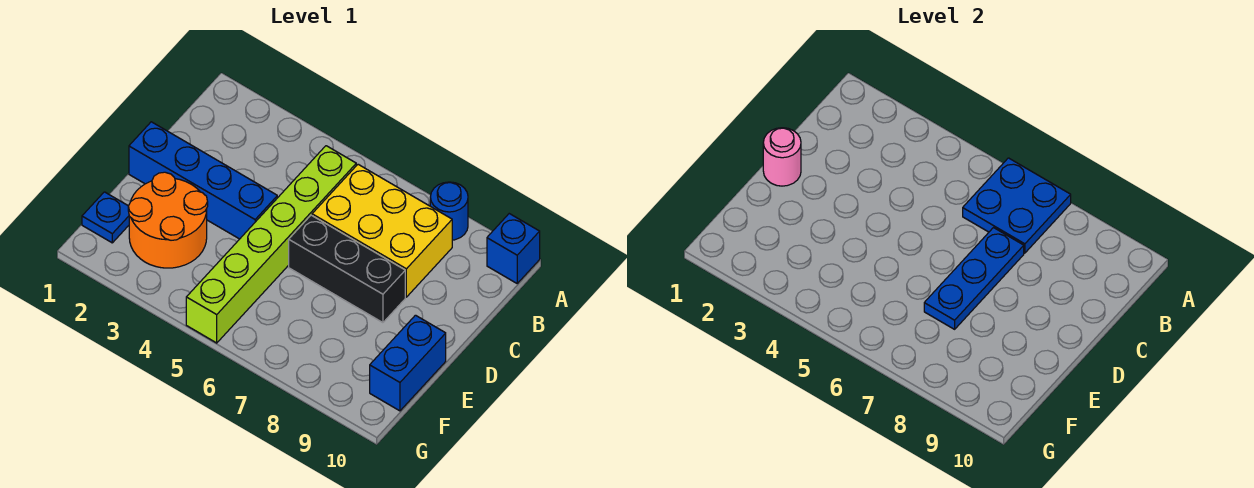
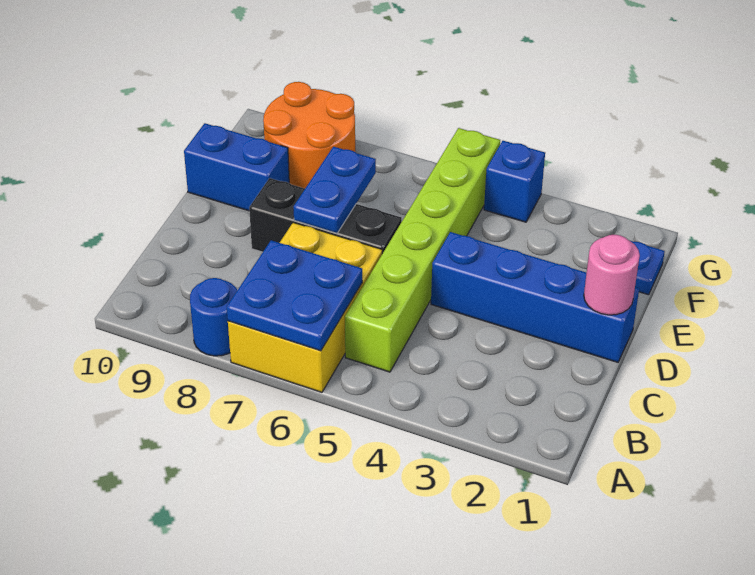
blue brick A10 level 1 -> blue brick G4 level 1
yellow brick B6:C8 level 1 -> yellow brick A6:C7 level 1
blue plate C7:E7 level 2 -> blue plate D7:E7 level 2
orange round brick E2:F3 level 1 -> orange round brick F8:G9 level 1
blue brick E10:F10 level 1 -> blue brick E9:E10 level 1

